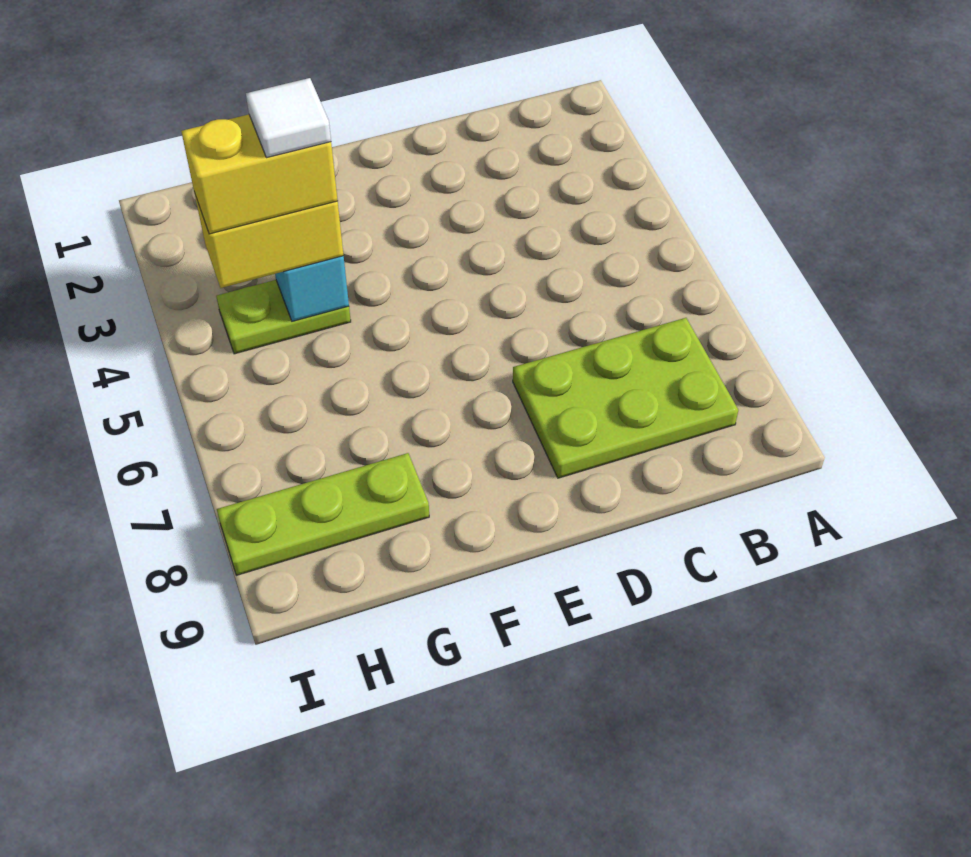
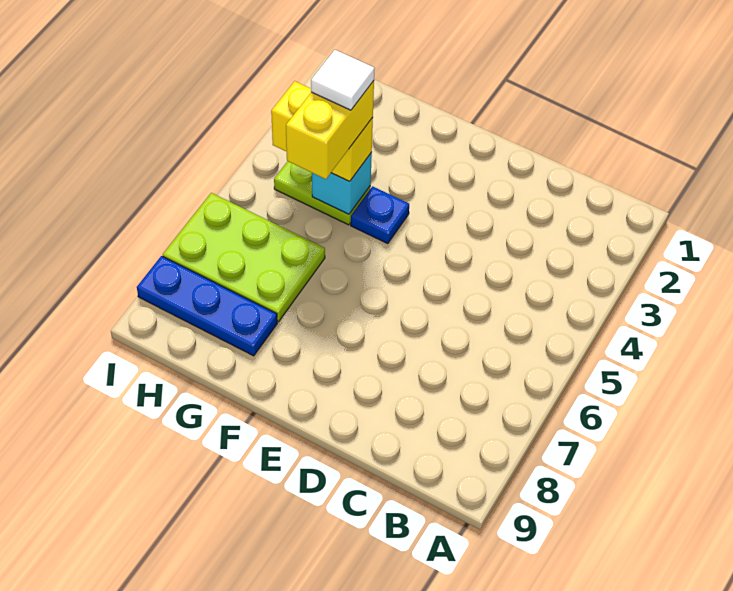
lime plate B7:D8 level 1 -> lime plate G6:I7 level 1
none -> blue plate F4 level 1
yellow brick G4:H4 level 4 -> yellow brick G4:G5 level 4
lime plate G8:I8 level 1 -> blue plate G8:I8 level 1

